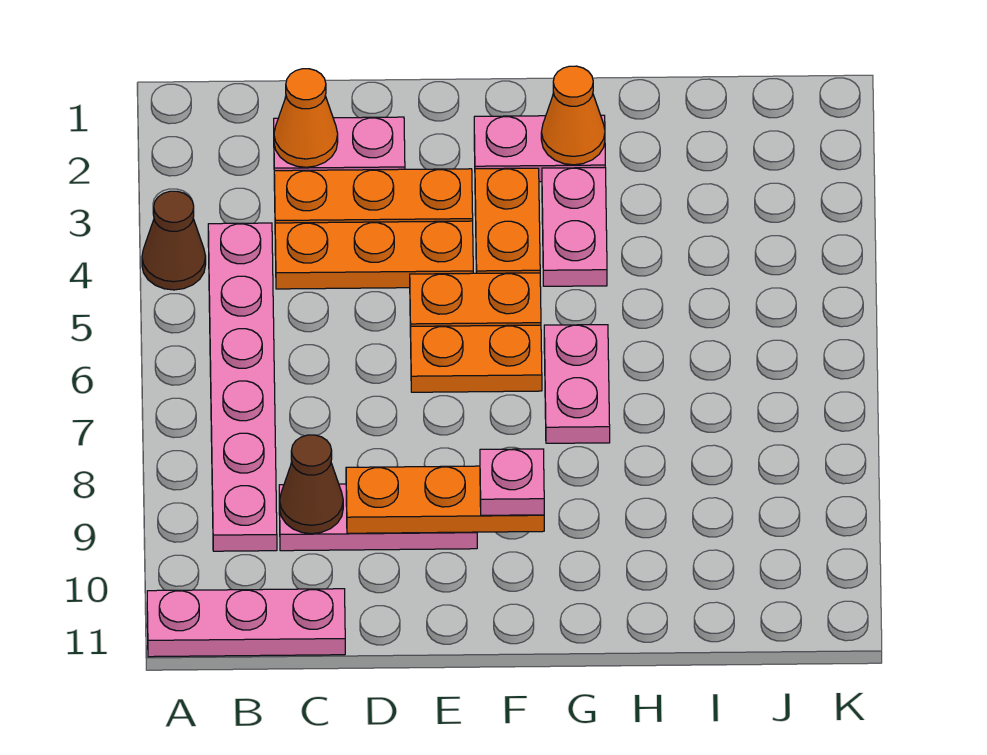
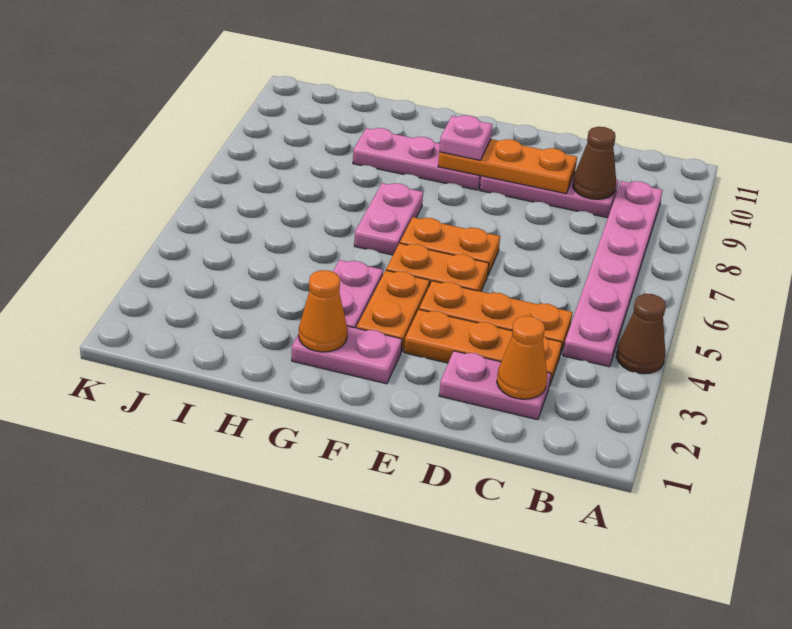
pink plate A11:C11 level 1 -> pink plate F9:H9 level 1

